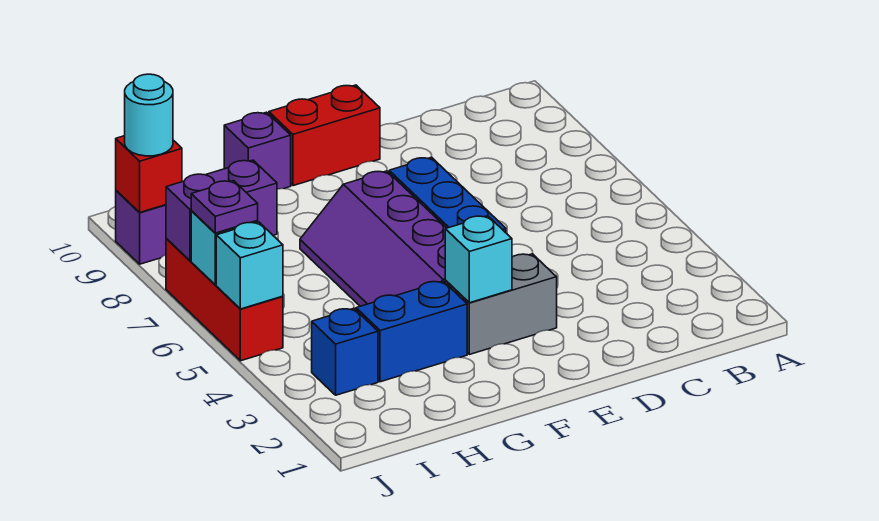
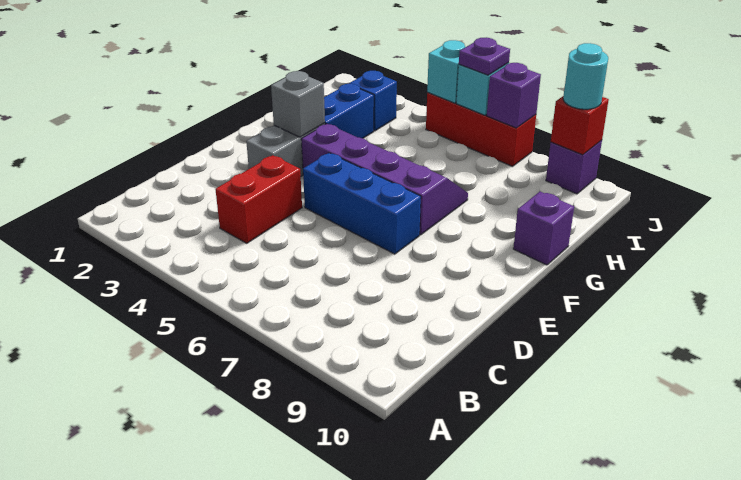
red brick E10:F10 level 1 -> red brick C4:D4 level 1
cyan brick F3 level 2 -> grey brick F3 level 2
purple brick I7:J7 level 2 -> purple brick J7 level 2

